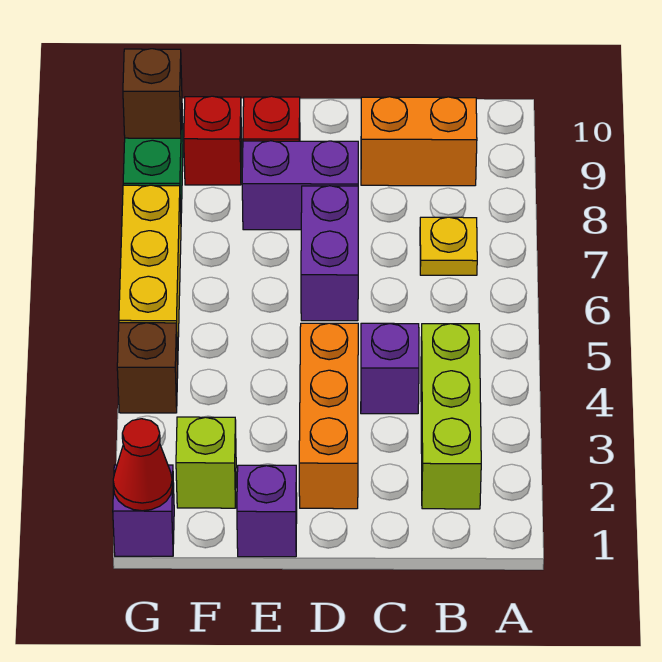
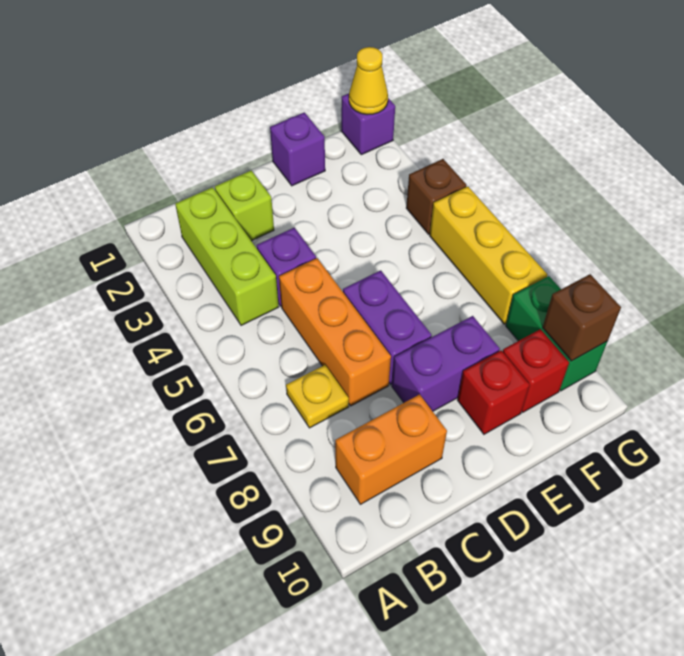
orange brick D2:D4 level 1 -> orange brick C5:C7 level 1
lime brick F2 level 1 -> lime brick C2 level 1
red cone G1 level 2 -> yellow cone G1 level 2

